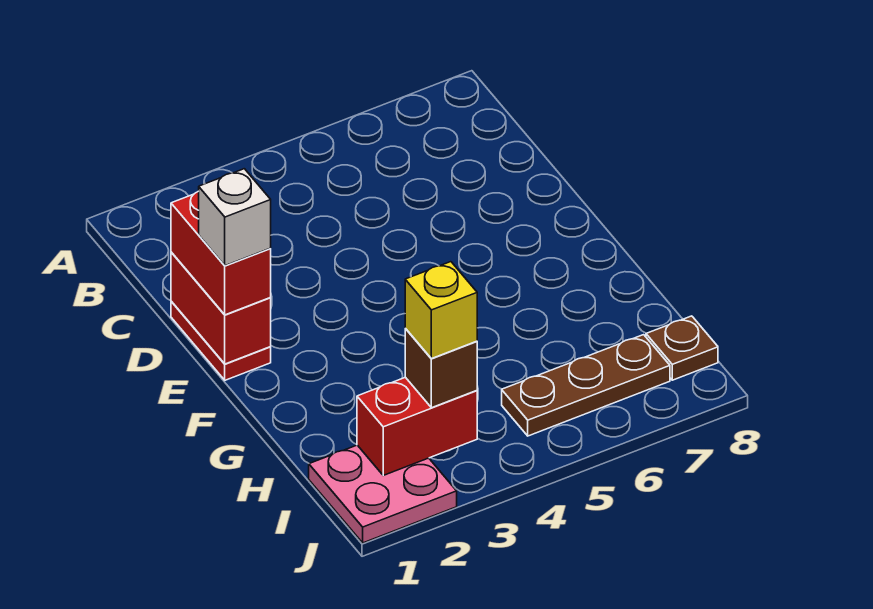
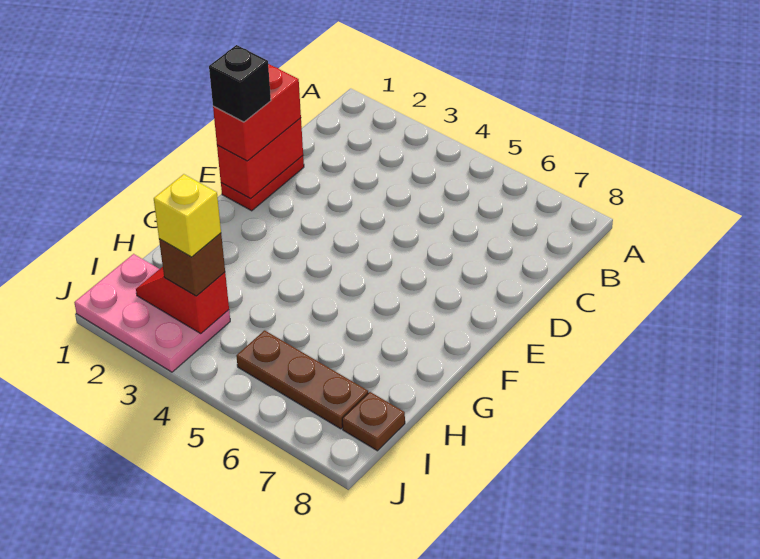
white brick E1 level 4 -> black brick E1 level 4
pink plate I1:J2 level 1 -> pink plate I1:J3 level 1
red brick I2:I3 level 2 -> red slope I2:I3 level 2 top 3

